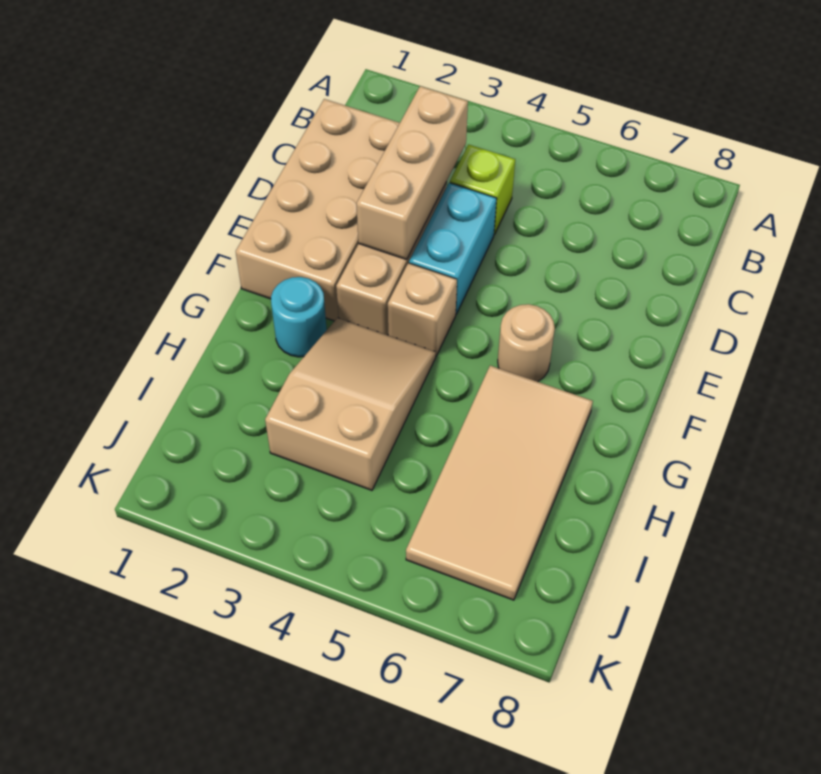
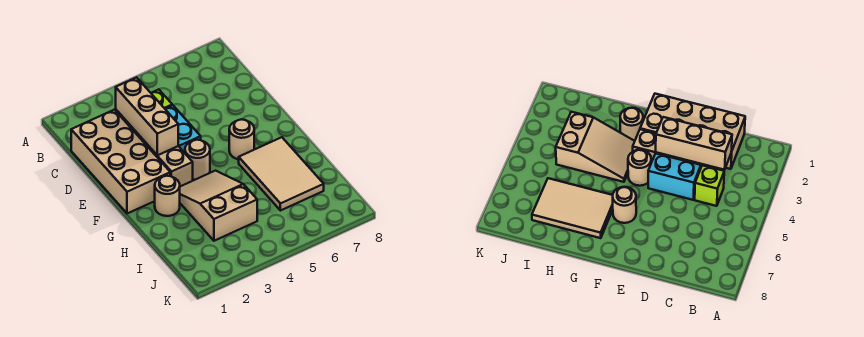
tan brick F4 level 1 -> tan round brick F4 level 1
cyan round brick G2 level 1 -> tan round brick G2 level 1
tan tile G6:J7 level 1 -> tan tile G6:I7 level 1

